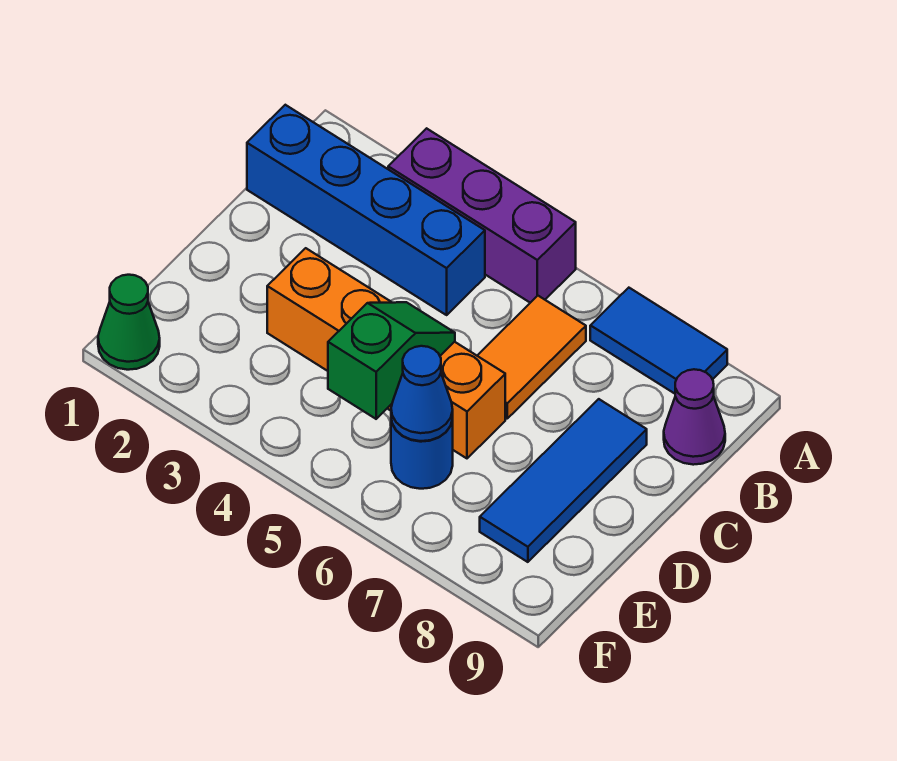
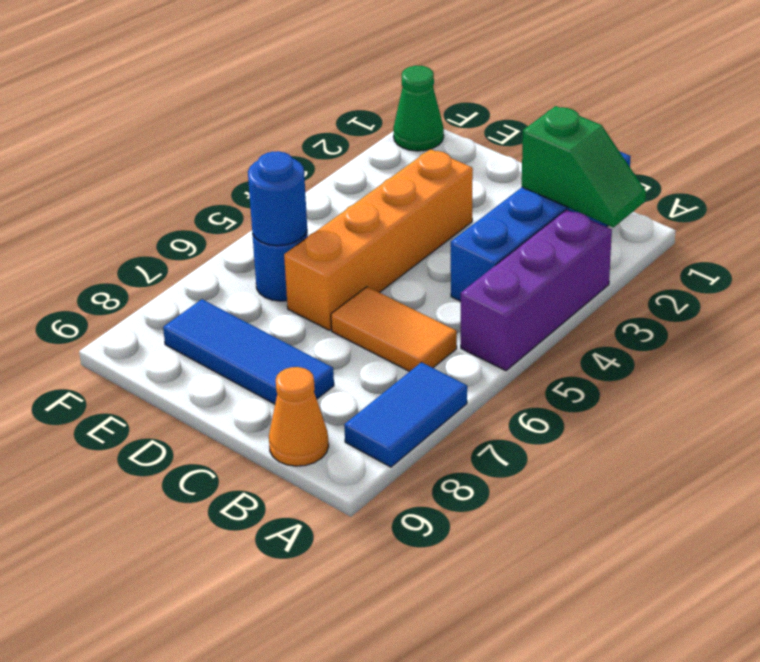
purple cone B9 level 1 -> orange cone B9 level 1
green slope D5:E5 level 2 top E -> green slope A2:B2 level 2 top B
blue cone E6 level 2 -> blue round brick E6 level 2

